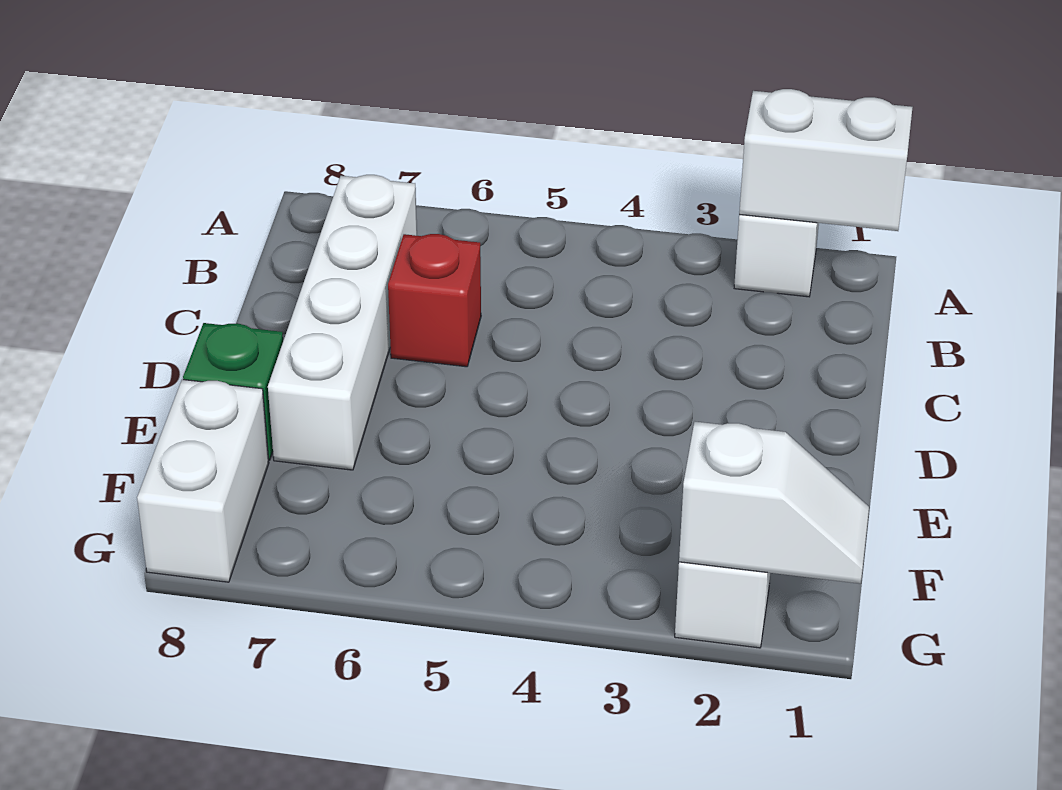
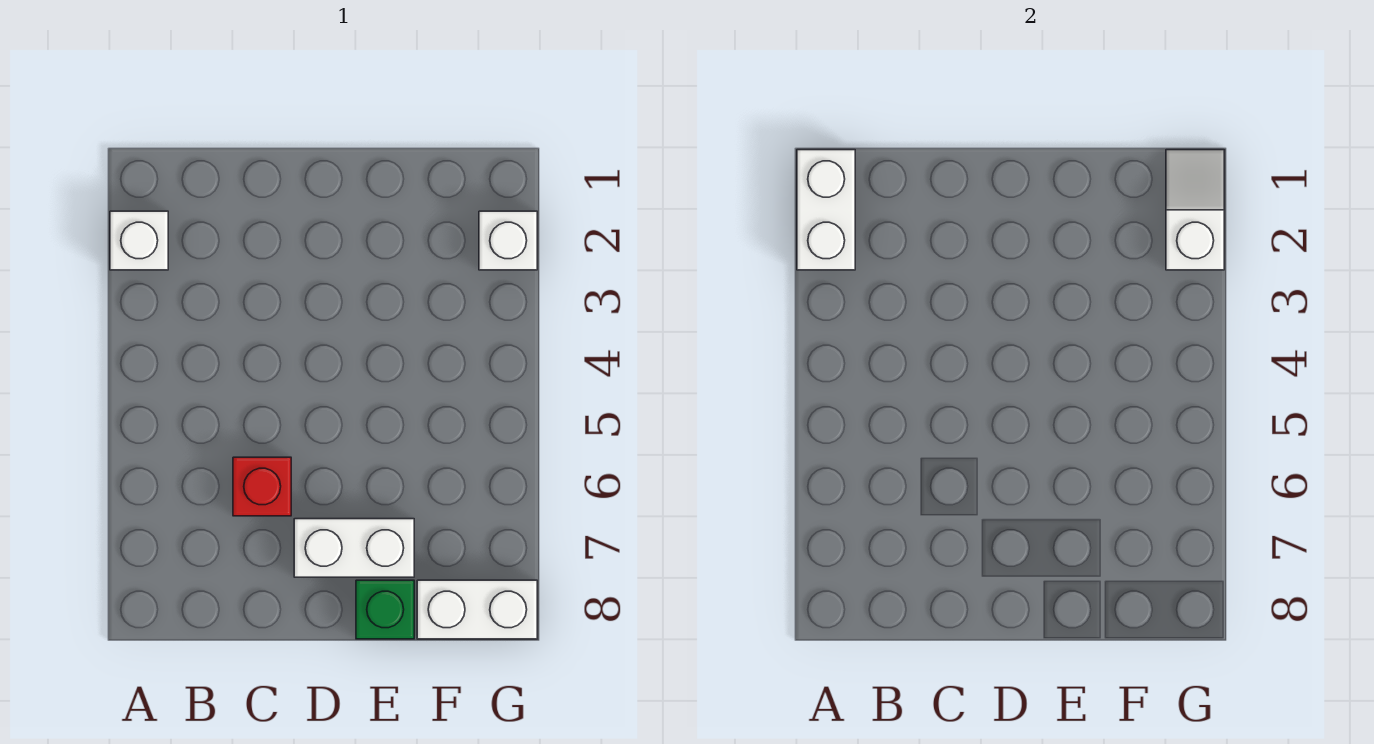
white brick B7:E7 level 1 -> white brick D7:E7 level 1

